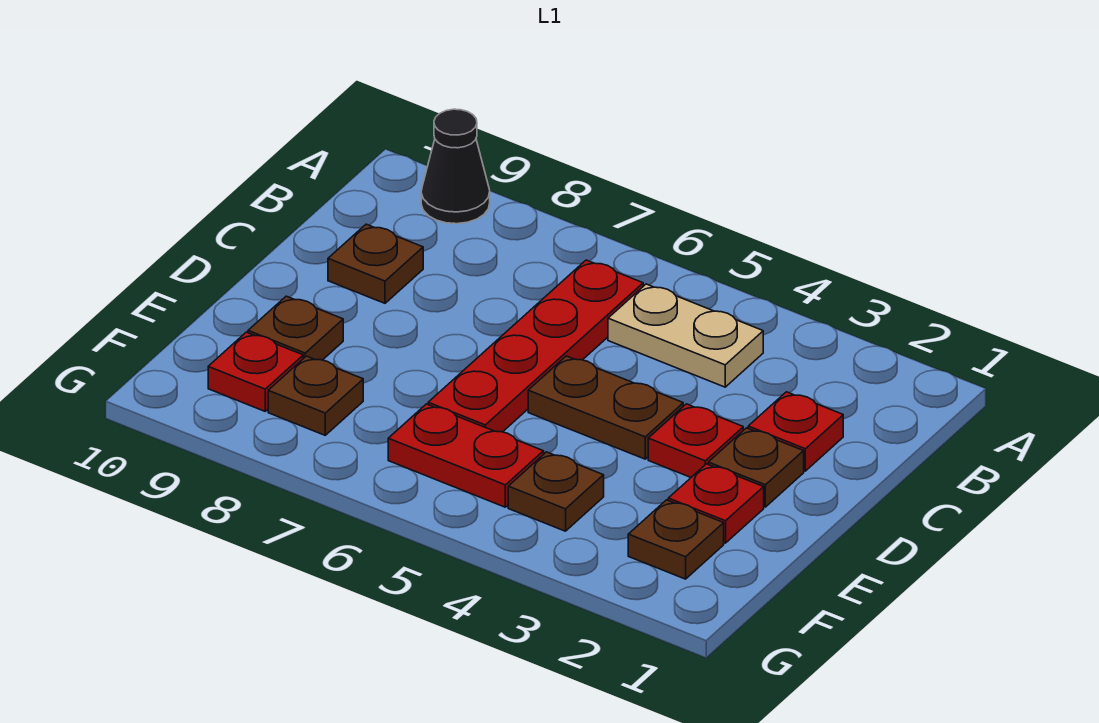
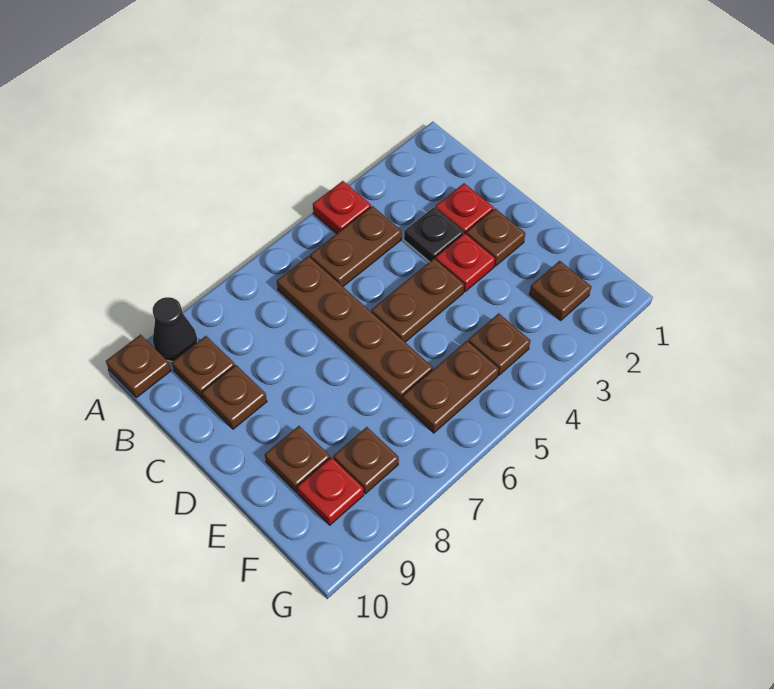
none -> brown plate A10 level 1
tan plate B4:B5 level 1 -> brown plate B4:B5 level 1
red plate B6:E6 level 1 -> brown plate B6:E6 level 1
none -> brown plate B9 level 1
none -> black plate C3 level 1
red plate E2 level 1 -> red plate A4 level 1
red plate F5:F6 level 1 -> brown plate F5:F6 level 1

